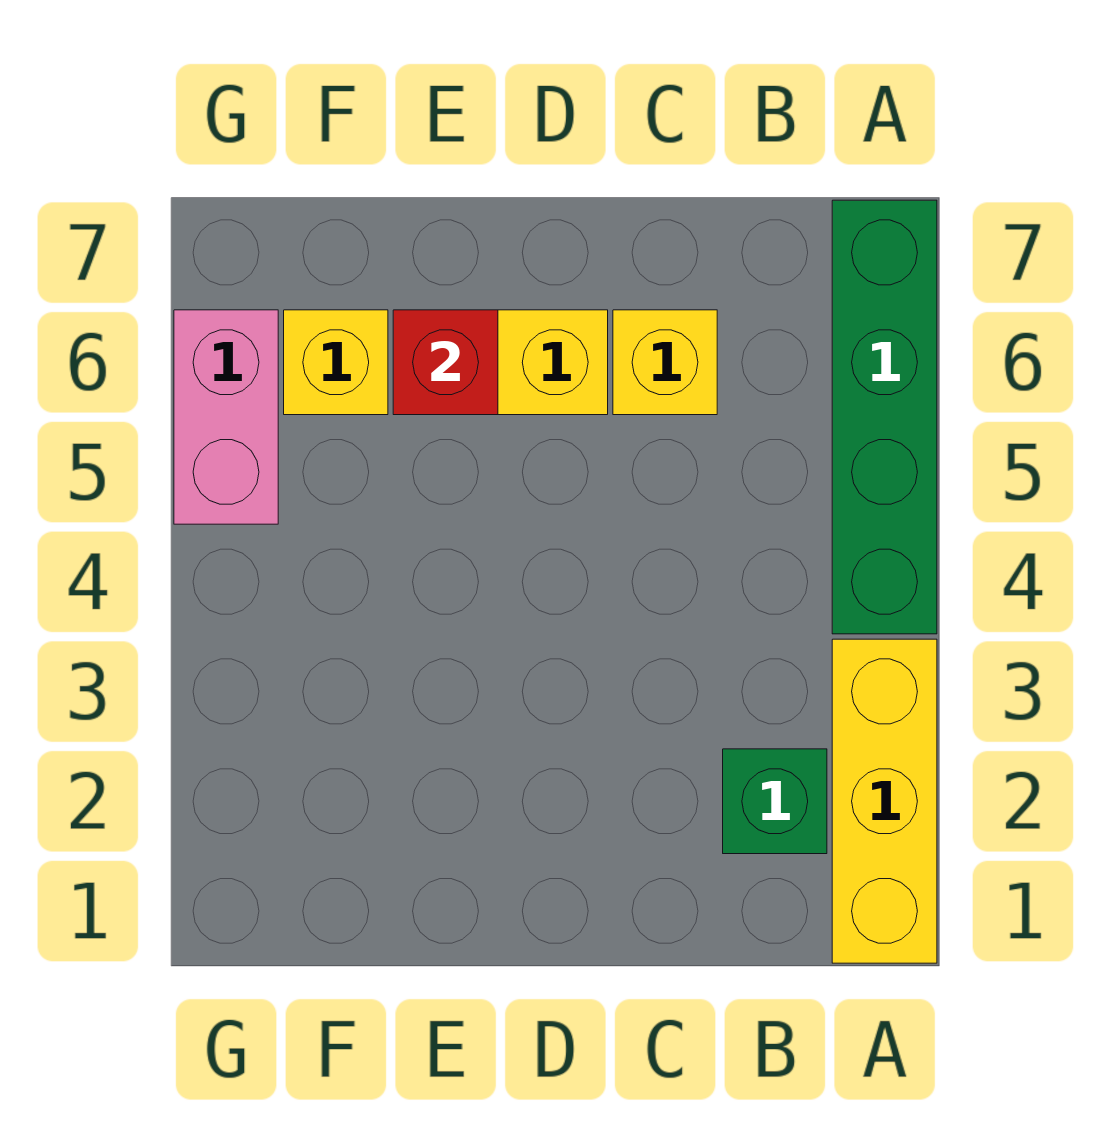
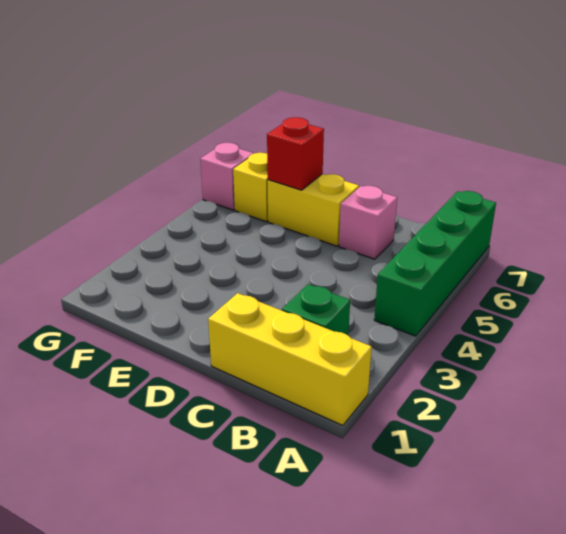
yellow brick A1:A3 level 1 -> yellow brick A1:C1 level 1
yellow brick C6 level 1 -> pink brick C6 level 1
pink brick G5:G6 level 1 -> pink brick G6 level 1

